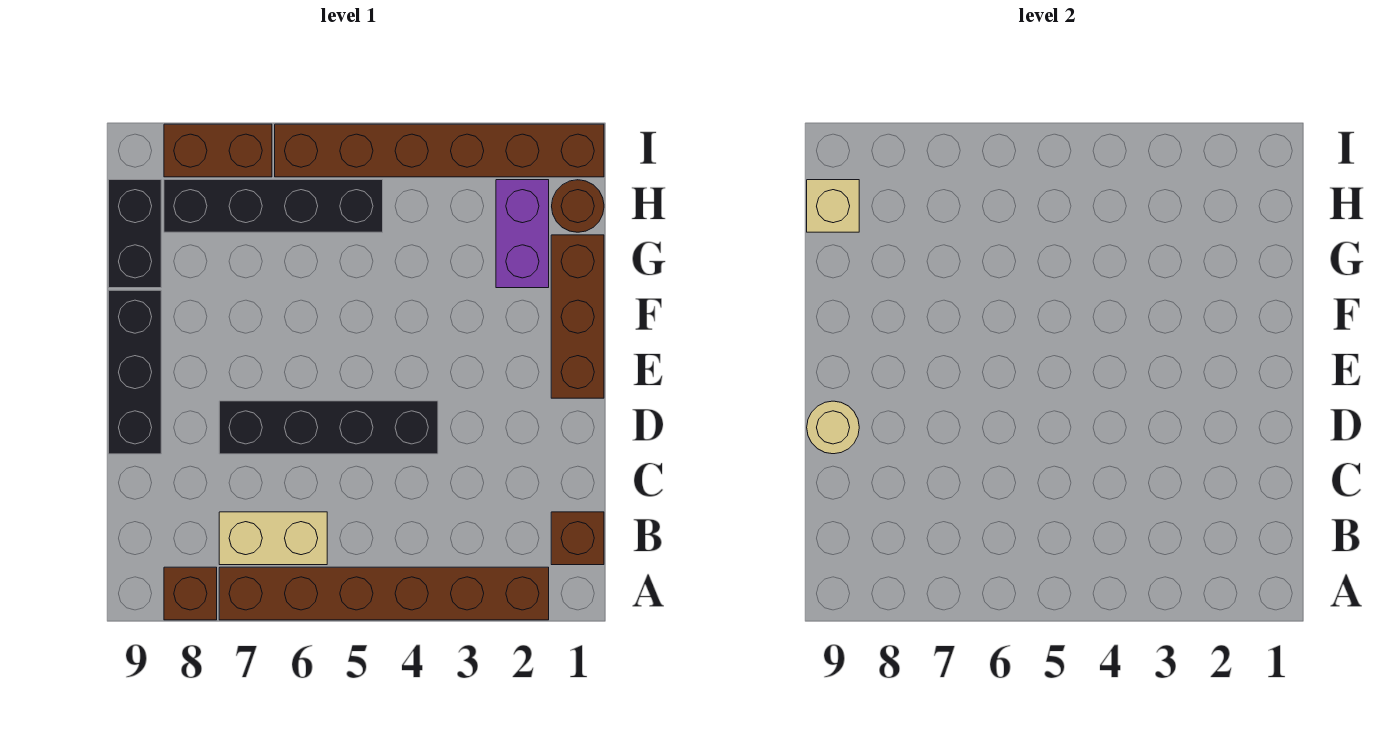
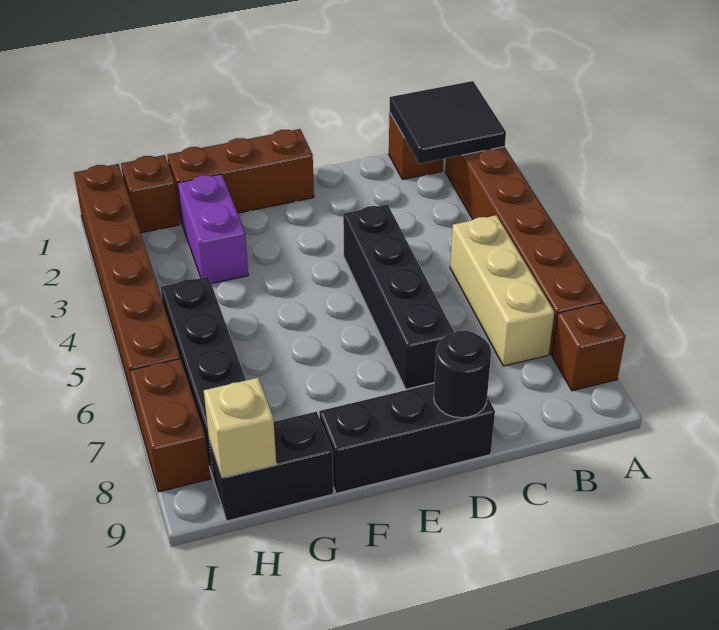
none -> black tile A1:B2 level 2
tan brick B6:B7 level 1 -> tan brick B5:B7 level 1
tan round brick D9 level 2 -> black round brick D9 level 2
purple brick G2:H2 level 1 -> purple brick G2:G3 level 1
brown round brick H1 level 1 -> brown brick H1 level 1

